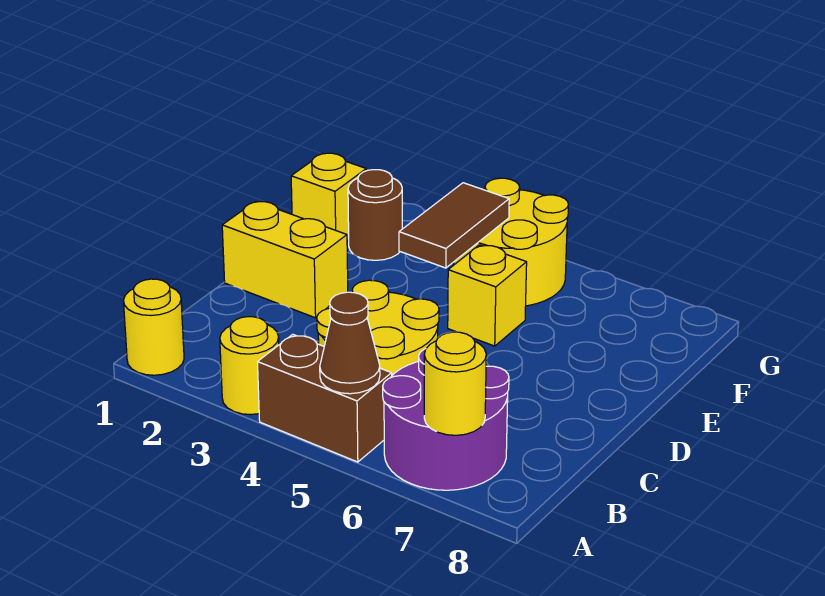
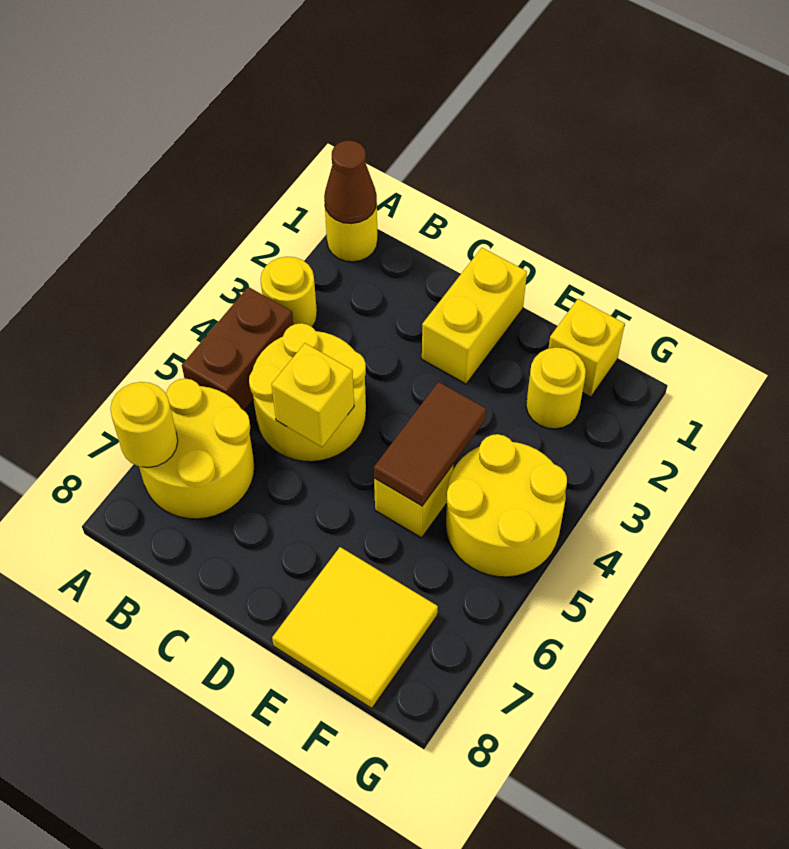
brown cone A5 level 2 -> brown cone A1 level 2
purple round brick A6:B7 level 1 -> yellow round brick A6:B7 level 1
none -> yellow brick C5 level 2
brown tile E4:F4 level 2 -> brown tile E4:E5 level 2
none -> yellow tile E7:F8 level 1
brown round brick F2 level 1 -> yellow round brick F2 level 1

